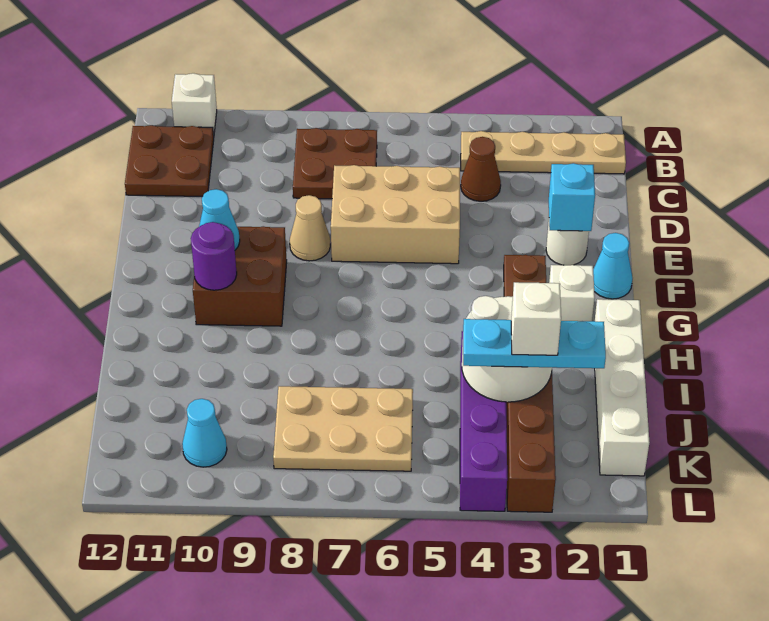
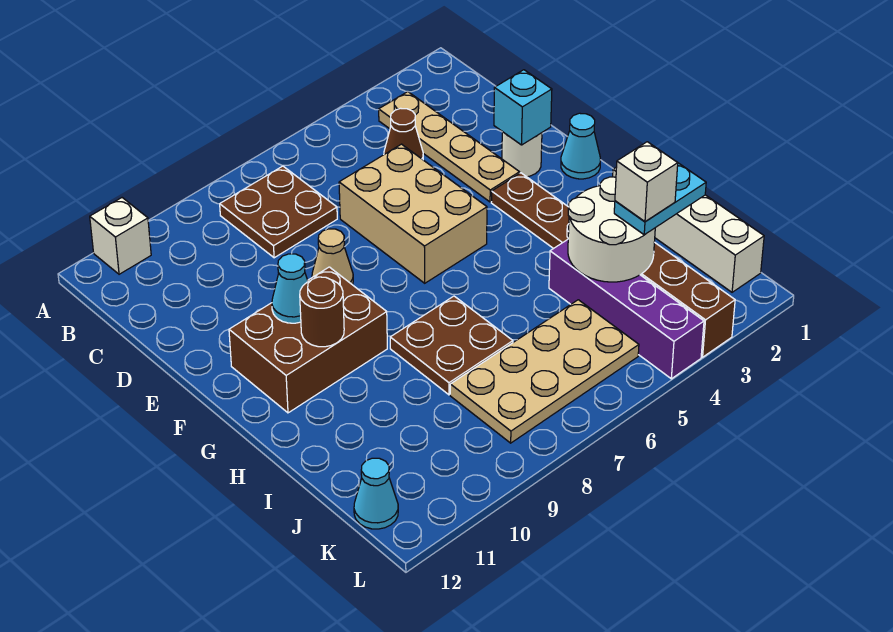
tan plate B1:B4 level 1 -> tan plate B3:E3 level 1
brown plate B11:C12 level 1 -> brown plate H7:I8 level 1
tan brick D5:E7 level 1 -> tan brick D5:F6 level 1
brown brick F9:G10 level 1 -> brown brick F9:G11 level 1
white brick G2 level 1 -> none
purple round brick G10 level 2 -> brown round brick G10 level 2
cyan plate J2:J4 level 3 -> cyan plate J2:J3 level 3
tan plate J6:K8 level 1 -> tan plate J5:K8 level 1
cyan cone K10 level 1 -> cyan cone K12 level 1

